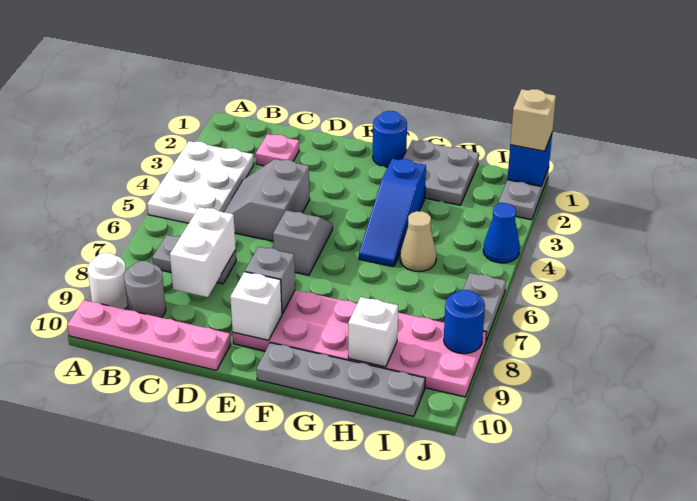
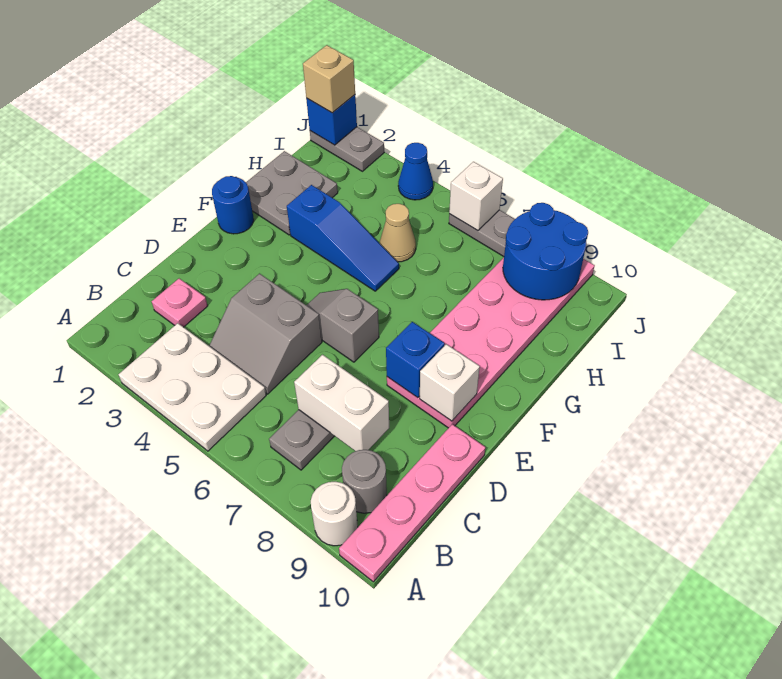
grey brick E8 level 2 -> blue brick E8 level 2
grey plate F10:I10 level 1 -> none
white brick H9 level 2 -> white brick J6 level 2
blue round brick J8 level 2 -> blue round brick I8:J9 level 2

